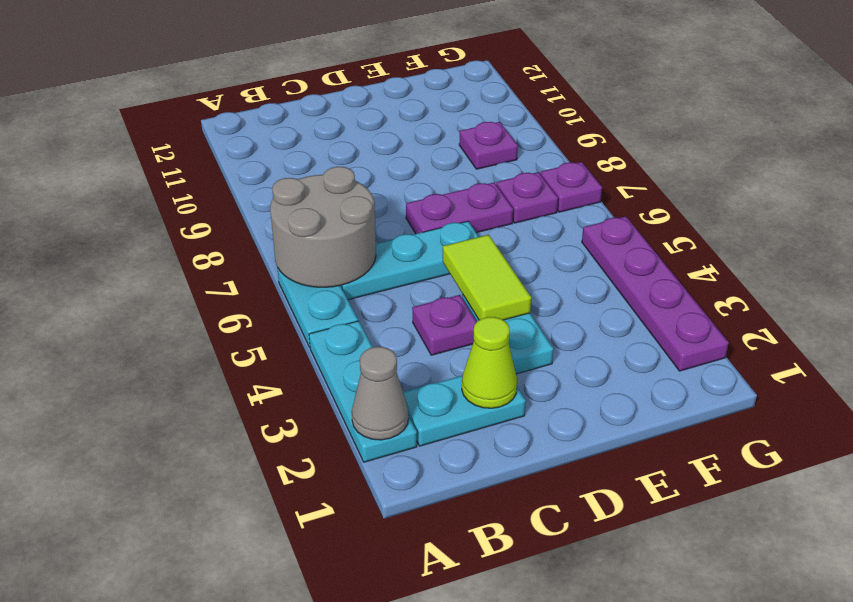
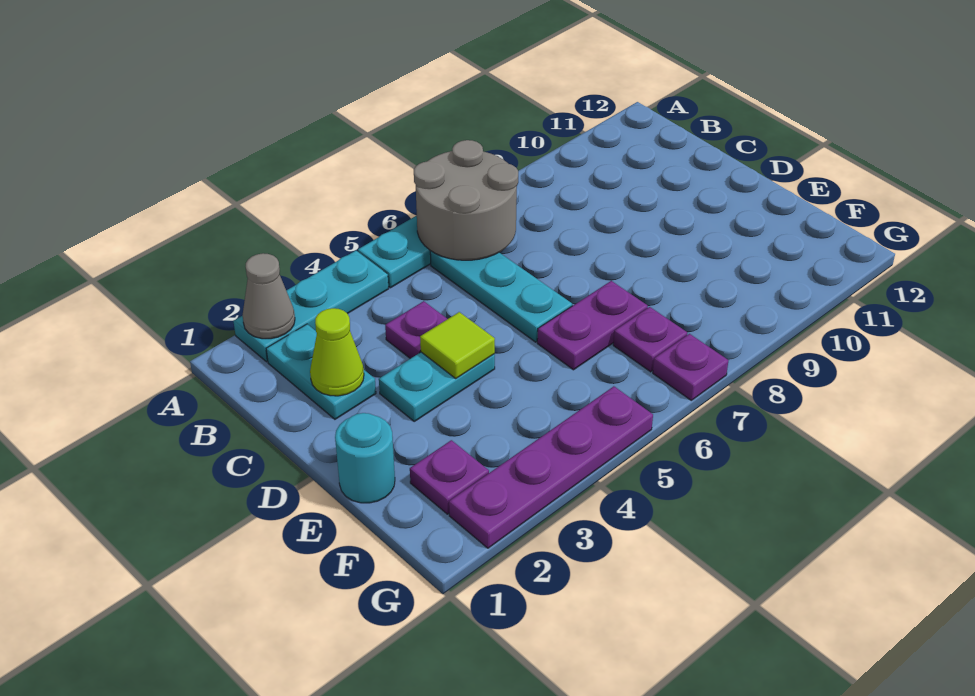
lime tile D4:D5 level 2 -> lime tile D4 level 2
purple plate D7:E7 level 1 -> purple plate E6:E7 level 1
none -> cyan round brick E1 level 1
purple plate F9 level 1 -> purple plate F2 level 1

